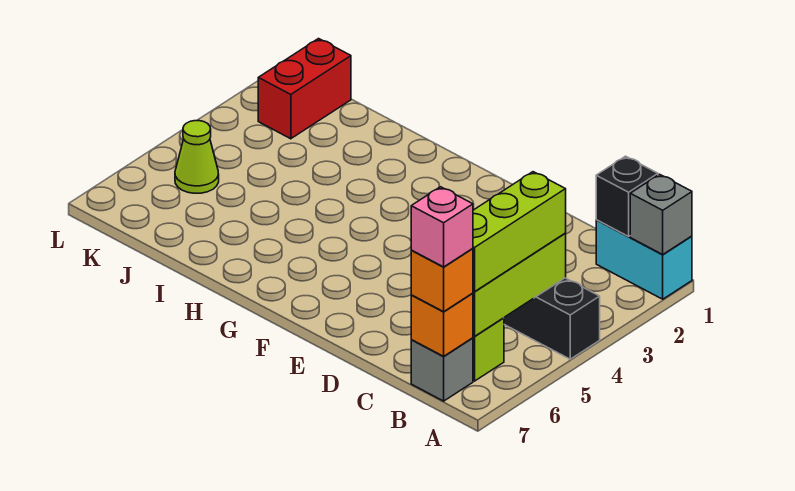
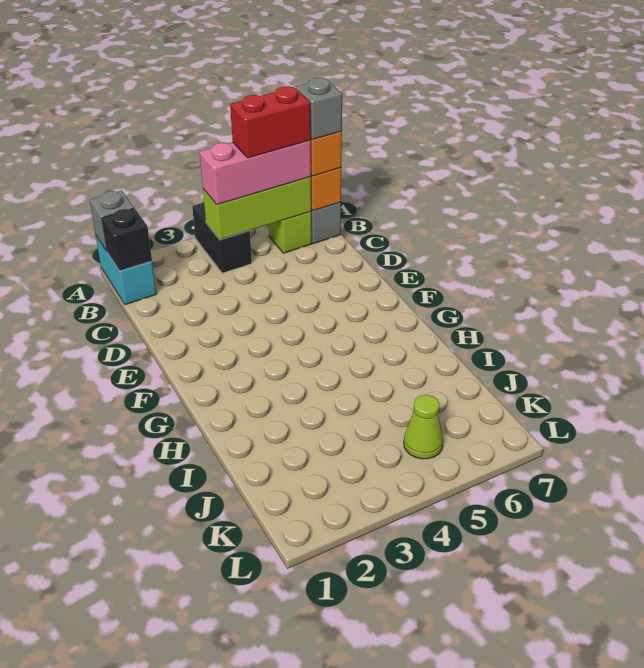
lime brick B4:B6 level 3 -> pink brick B4:B6 level 3
pink brick B7 level 4 -> grey brick B7 level 4
red brick K1:K2 level 1 -> red brick B5:B6 level 4

